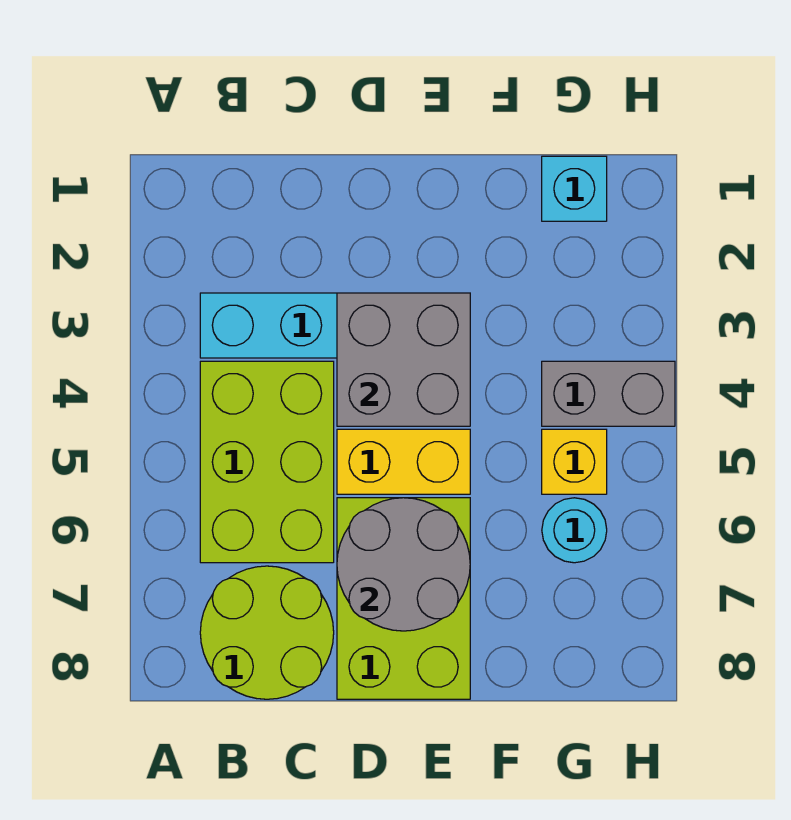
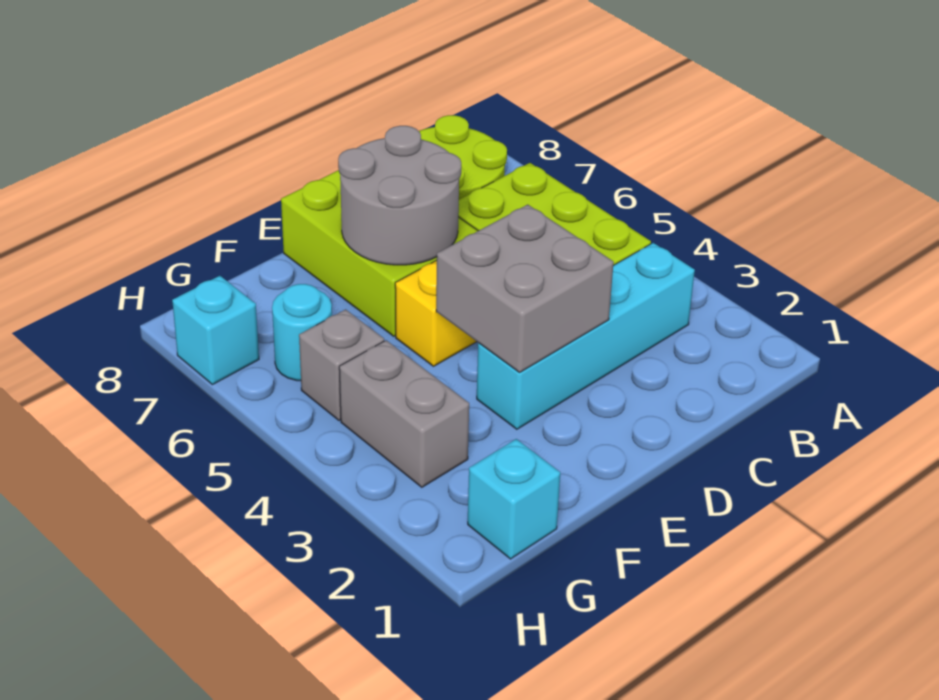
grey brick G4:H4 level 1 -> grey brick G3:G4 level 1
yellow brick G5 level 1 -> grey brick G5 level 1
none -> cyan brick H7 level 1

